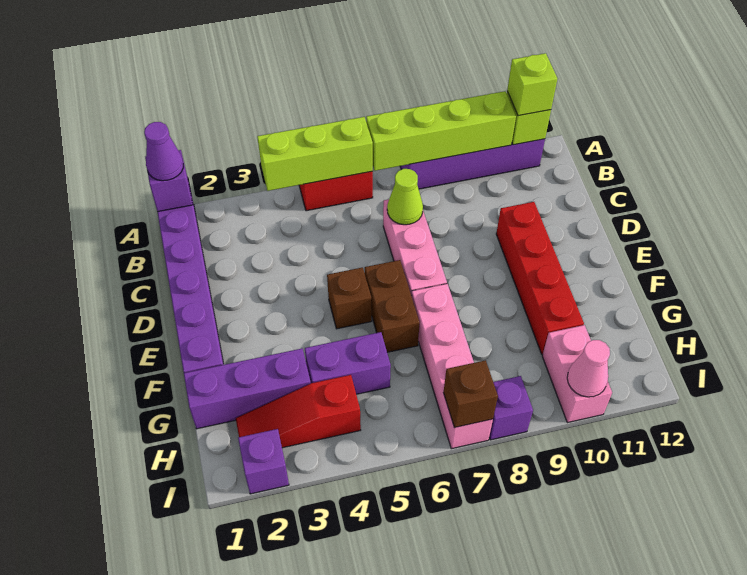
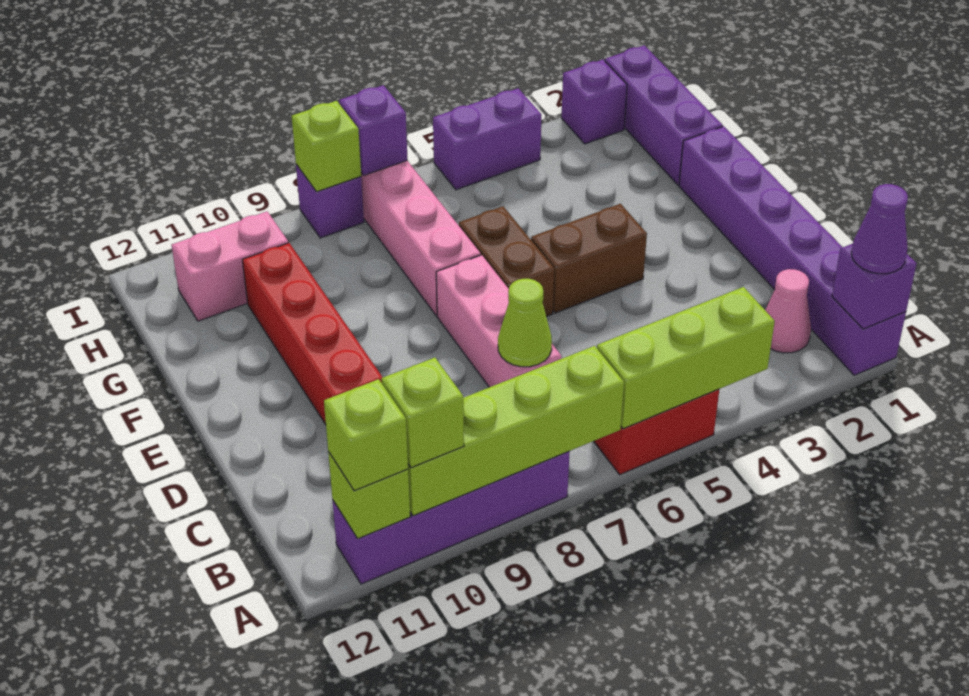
none -> lime brick A10 level 3
brown brick E5 level 1 -> brown brick E4:E5 level 1
purple brick G1:G3 level 1 -> purple brick G1:I1 level 1
purple brick G4:G5 level 1 -> purple brick I4:I5 level 1
red slope H2:H4 level 1 top 4 -> none
pink brick H10:I10 level 1 -> pink brick H10:H11 level 1
brown brick I7 level 2 -> purple brick I7 level 2
none -> lime brick I8 level 2
pink cone I10 level 2 -> pink cone B2 level 1

